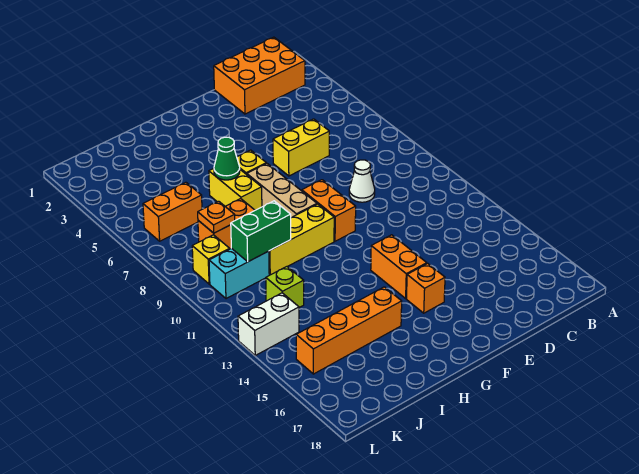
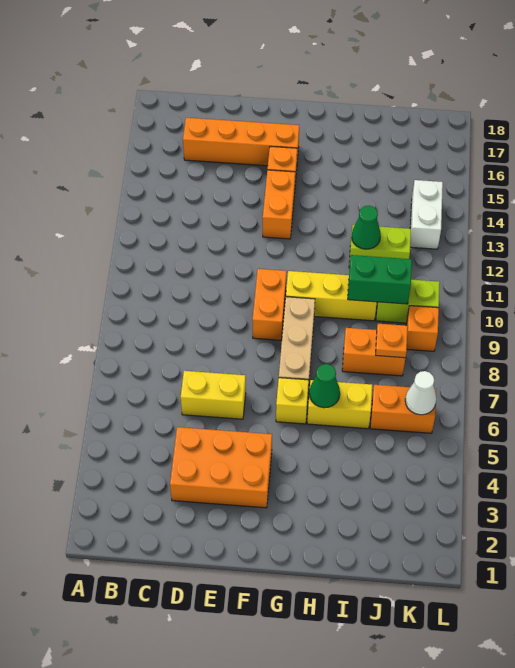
orange brick B1:D2 level 1 -> orange brick D3:F4 level 1
white cone D9 level 1 -> white cone K6 level 2
yellow brick H6:H7 level 1 -> yellow brick H6:I6 level 1
orange brick H15:K15 level 1 -> orange brick C16:F16 level 1
none -> green cone I12 level 2
cyan brick J10:K10 level 1 -> lime brick J10:K10 level 1
lime brick J12 level 1 -> lime brick I12:J12 level 1
yellow brick K9 level 1 -> orange brick K9 level 1
white brick K13:L13 level 1 -> white brick K13:K14 level 1

